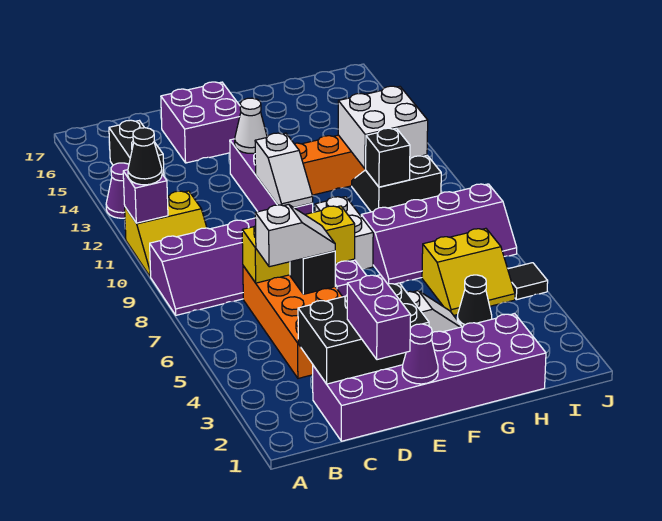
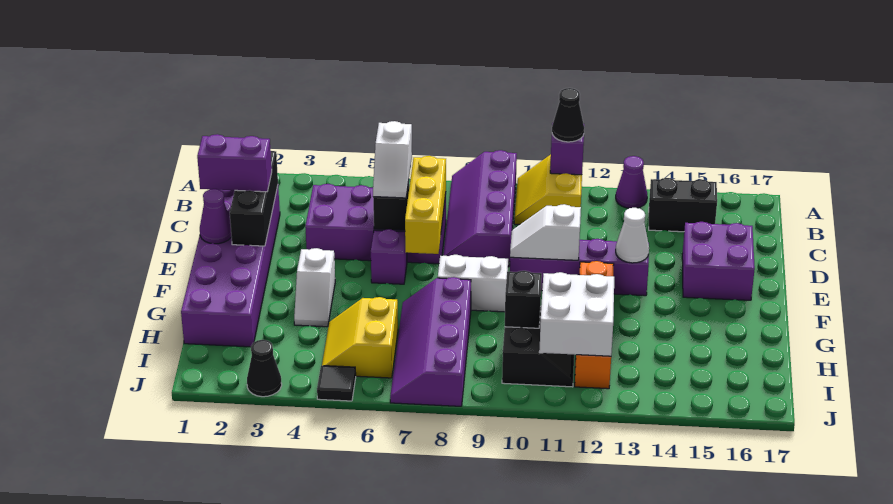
black brick C2:E3 level 2 -> black brick C2:E2 level 2
orange brick C4:D7 level 1 -> purple brick C4:D7 level 1
black cone H4 level 1 -> black cone J3 level 1

